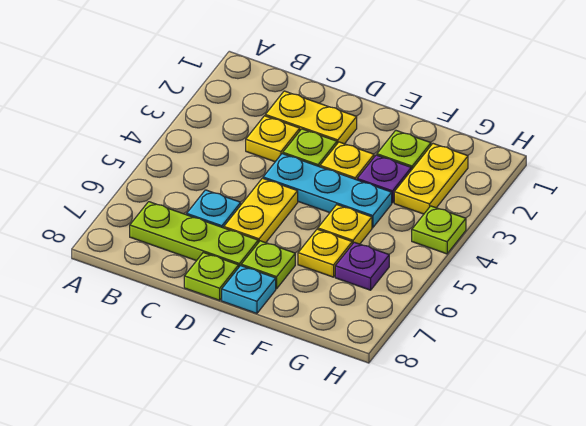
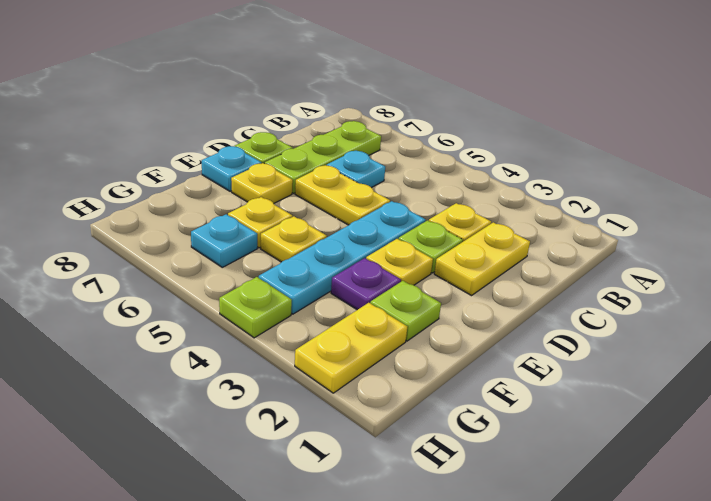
cyan plate D4:F4 level 1 -> cyan plate D4:G4 level 1
lime plate E7 level 1 -> yellow plate E7 level 1
yellow plate G2:G3 level 1 -> yellow plate G2:H2 level 1
purple plate G6 level 1 -> cyan plate G6 level 1

